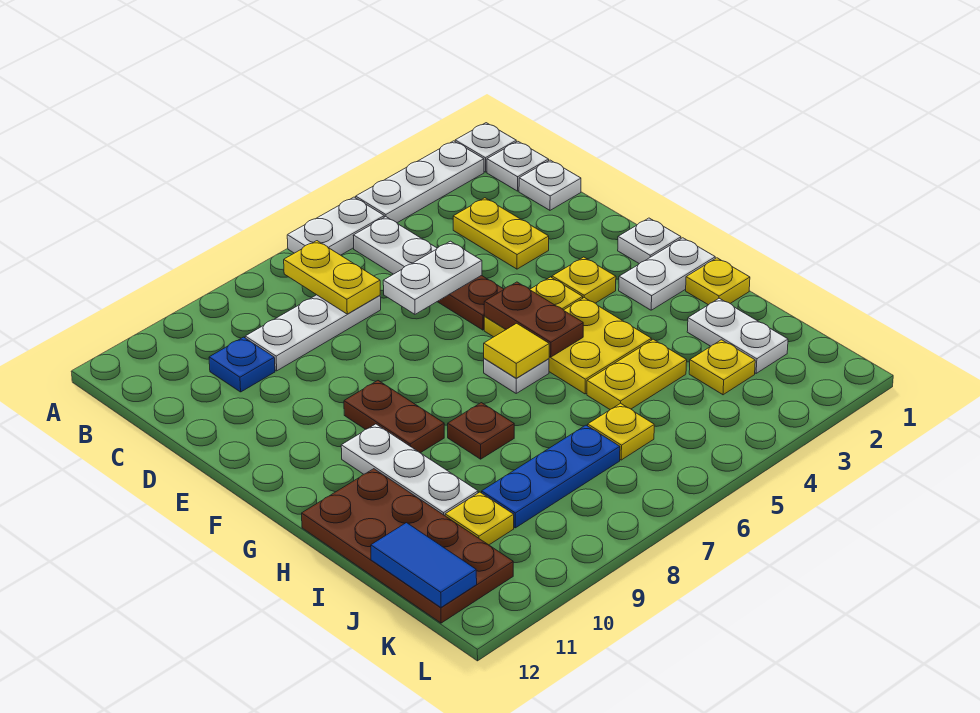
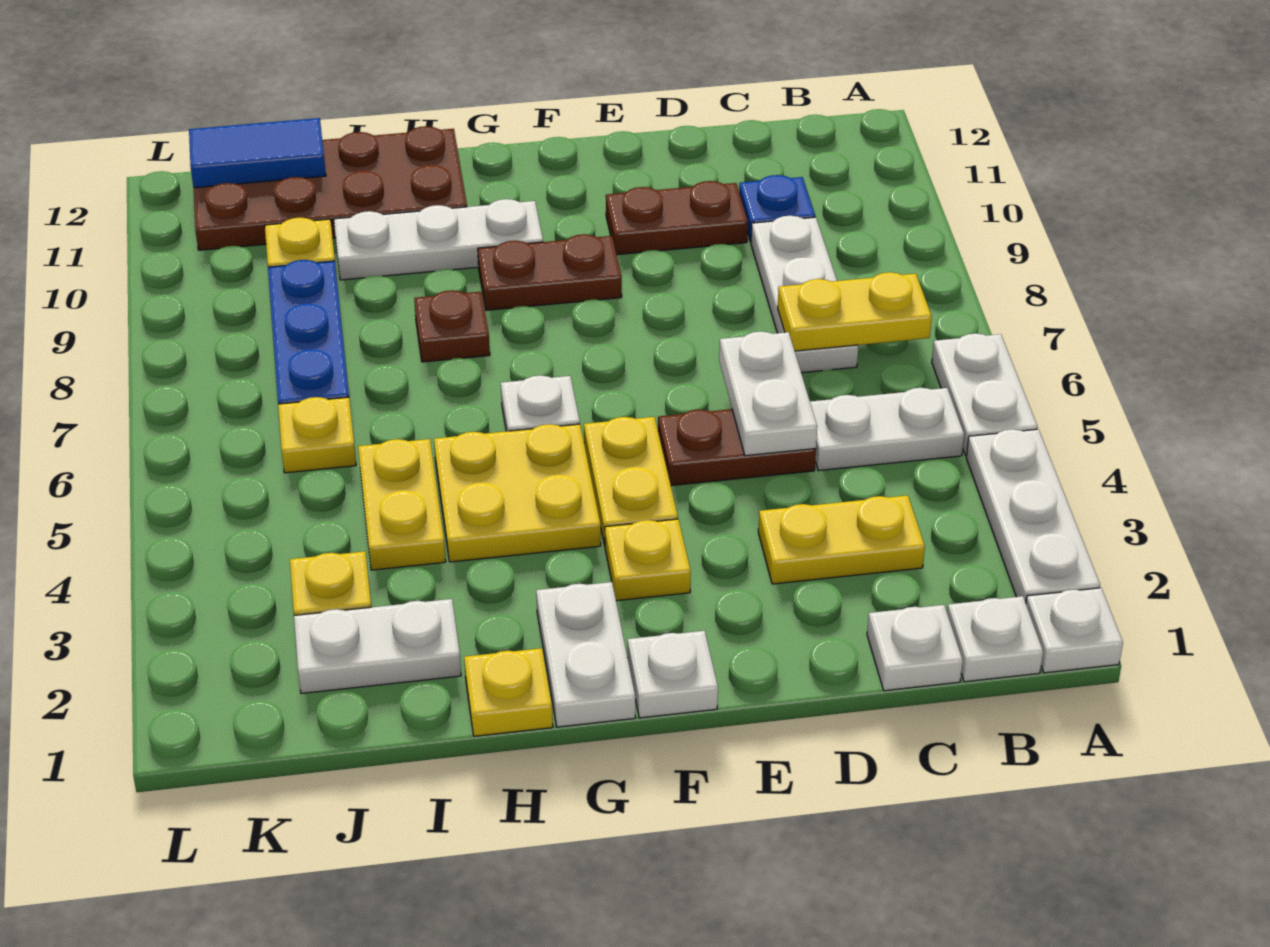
brown plate F5:G5 level 2 -> brown plate D10:E10 level 1
yellow tile G6 level 2 -> none

